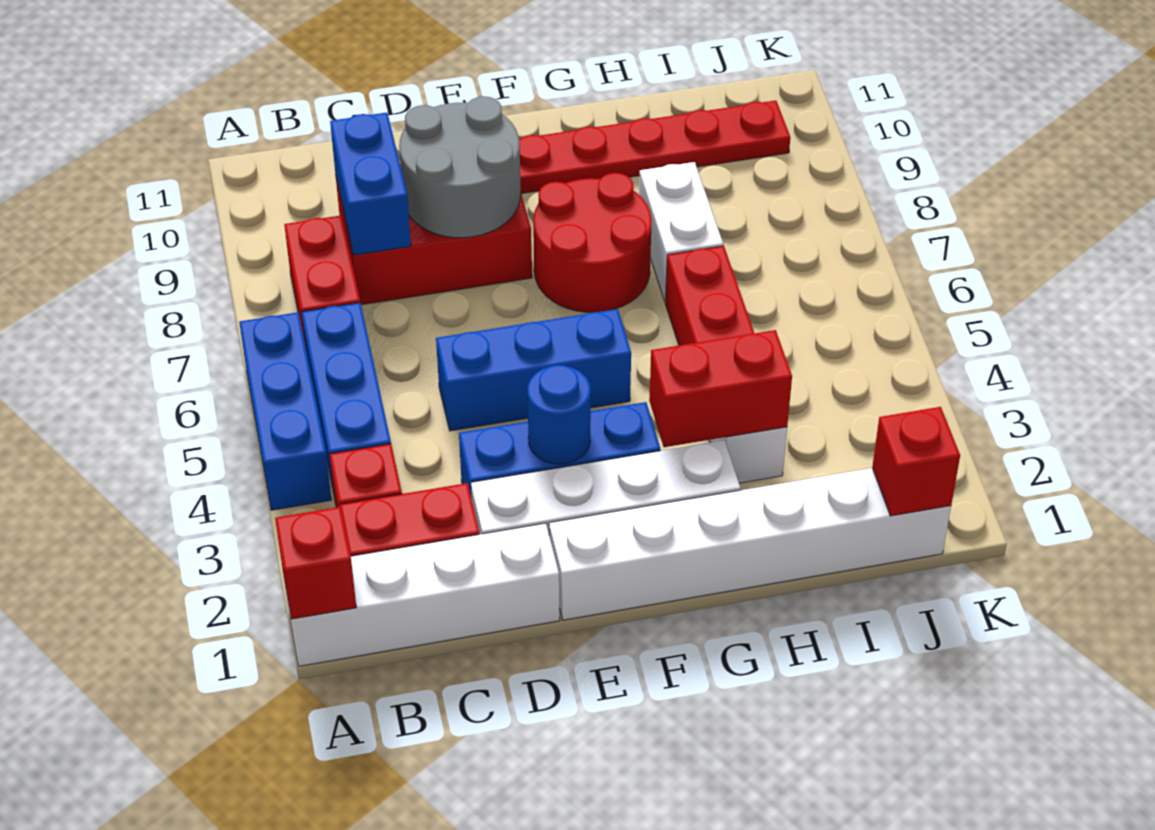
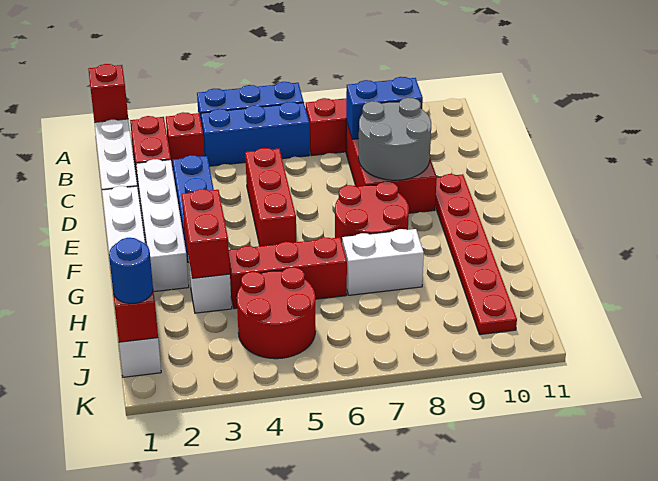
blue brick D5:F5 level 1 -> red brick D5:F5 level 1
blue round brick E3 level 2 -> blue round brick J1 level 3
none -> red round brick I4:J5 level 1

